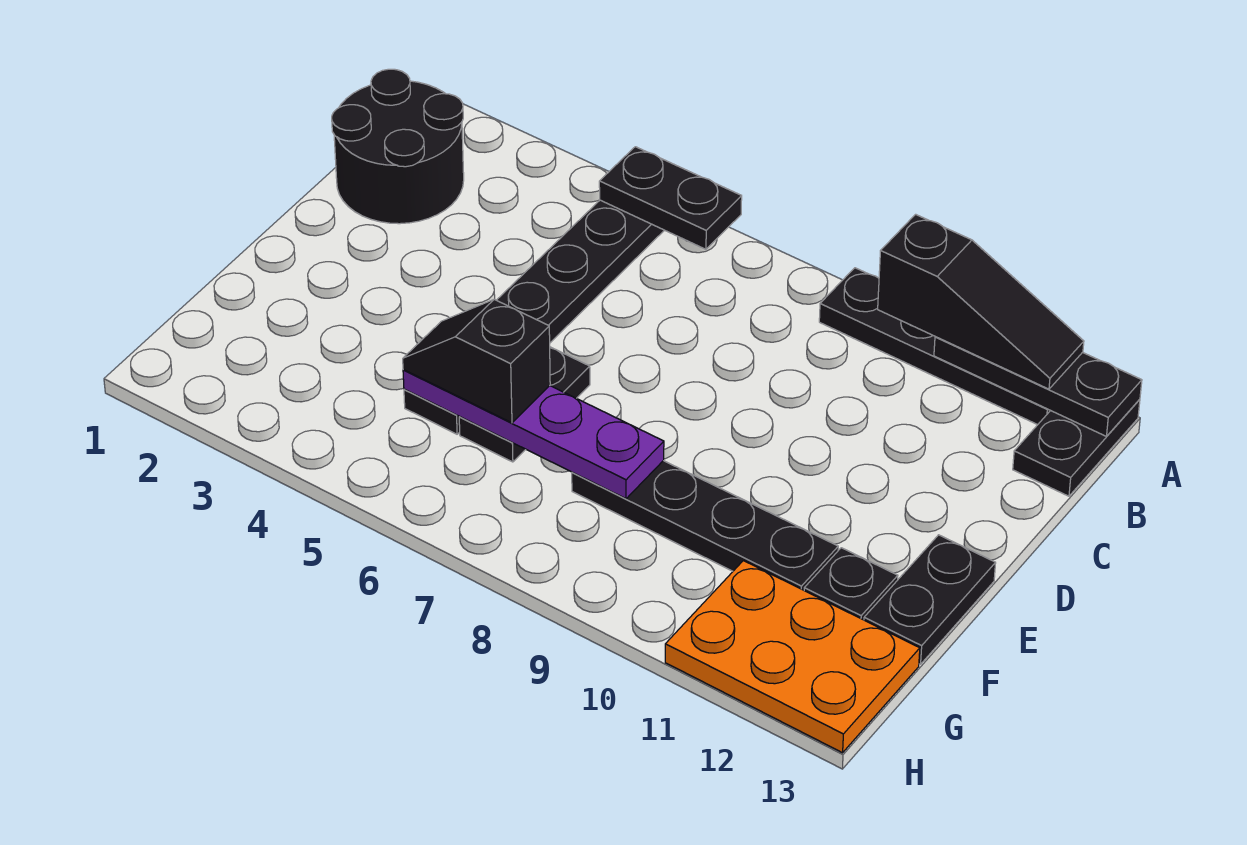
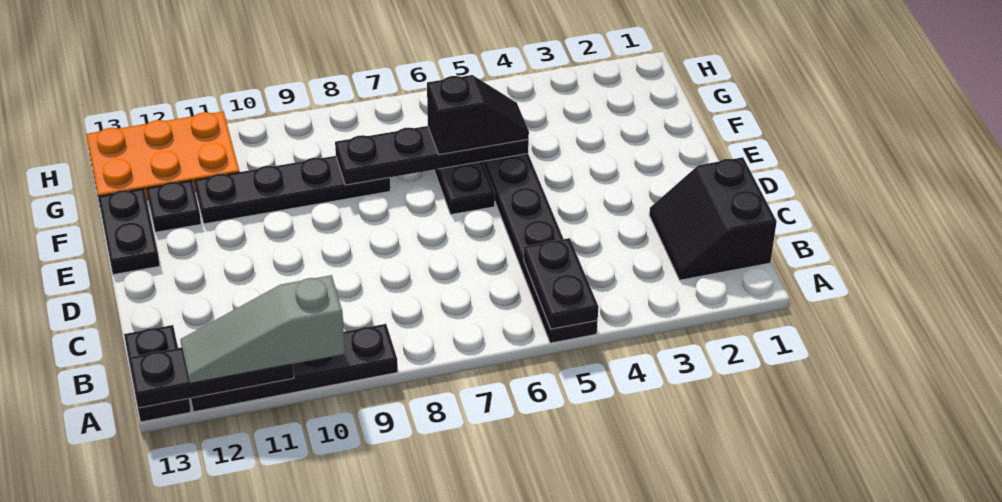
black plate A5:A6 level 2 -> black plate A5:B5 level 2
black slope A10:A12 level 3 top 10 -> grey slope A10:A12 level 3 top 10
black round brick B1:C2 level 1 -> black slope B1:C2 level 1 top 1
purple plate F5:F8 level 2 -> black plate F5:F8 level 2

